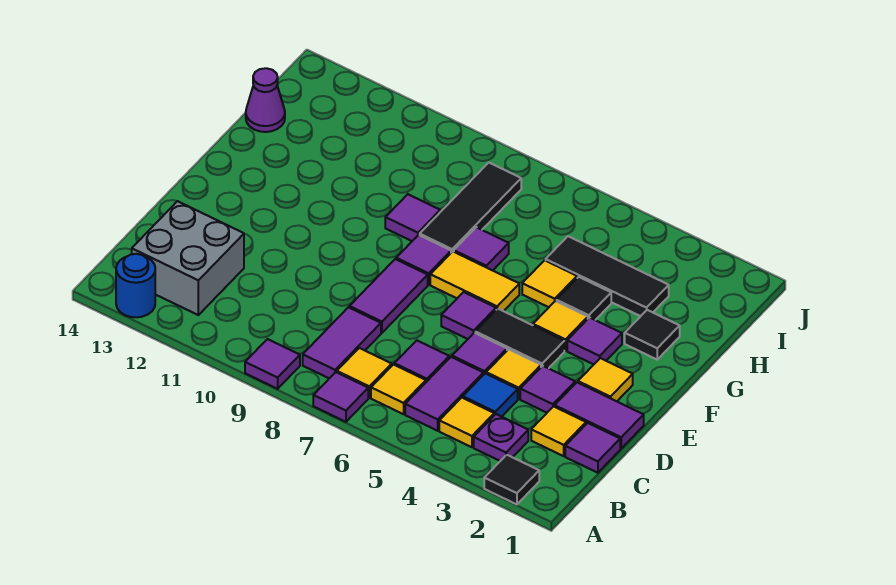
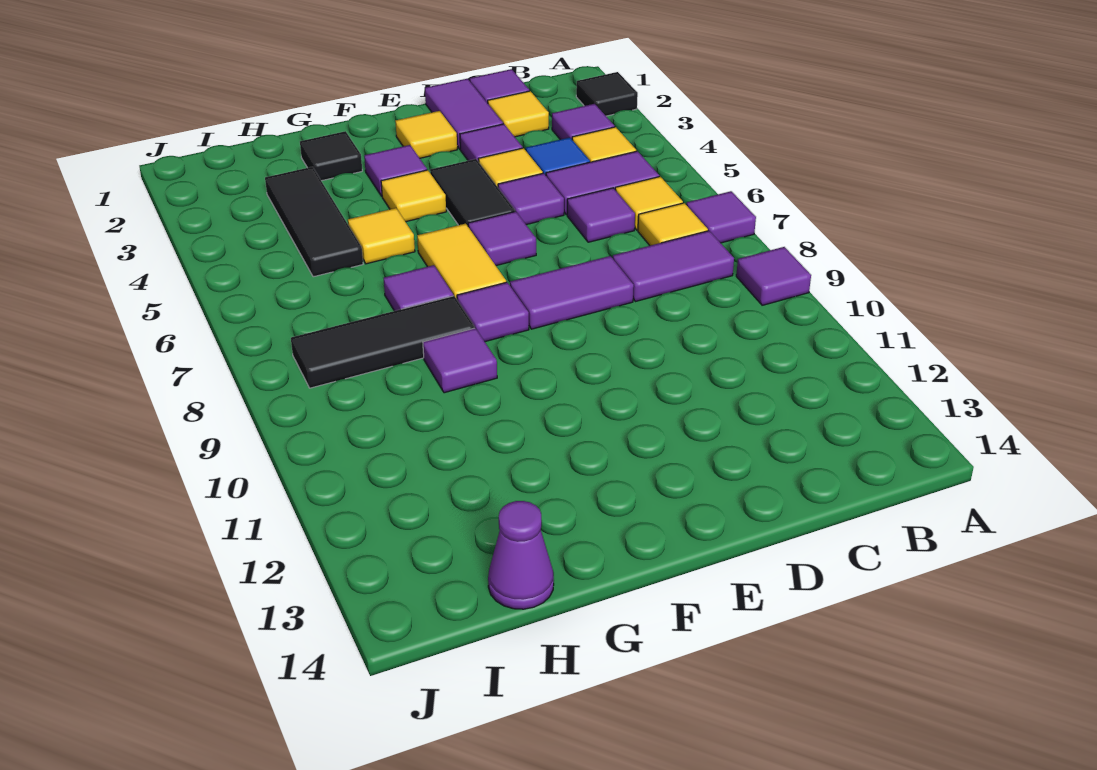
blue round brick A13 level 1 -> none
purple plate B3 level 1 -> purple tile B3 level 1
grey brick B12:C13 level 1 -> none
black tile G4 level 1 -> none

